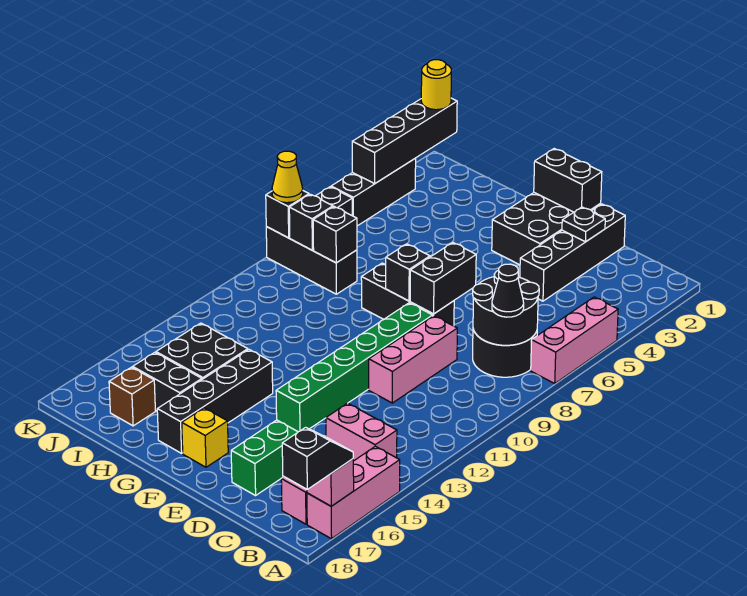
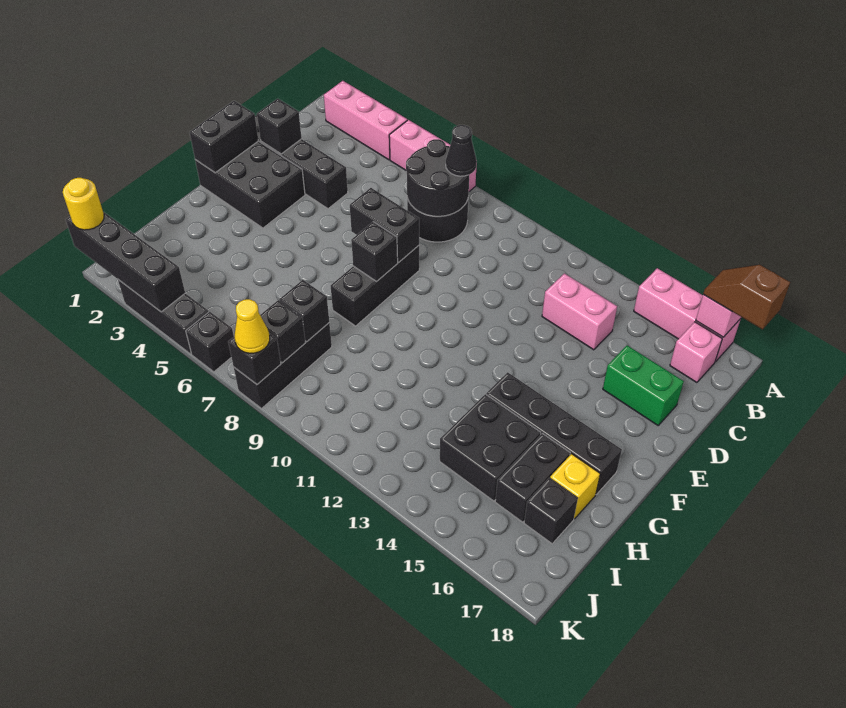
black slope A17:A18 level 3 top 18 -> brown slope A17:A18 level 3 top 18
pink brick B14:C14 level 1 -> pink brick C13:C14 level 1
black plate D2 level 2 -> black brick D2 level 2
pink brick D9:D11 level 1 -> pink brick A2:A4 level 1
green brick E9:E14 level 1 -> none
yellow brick F17 level 1 -> yellow brick H17 level 1
brown brick I17 level 1 -> black brick I17 level 1

